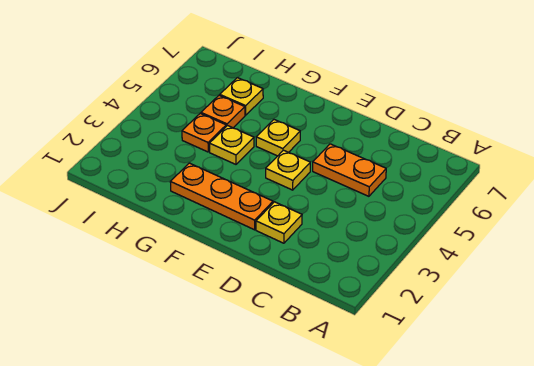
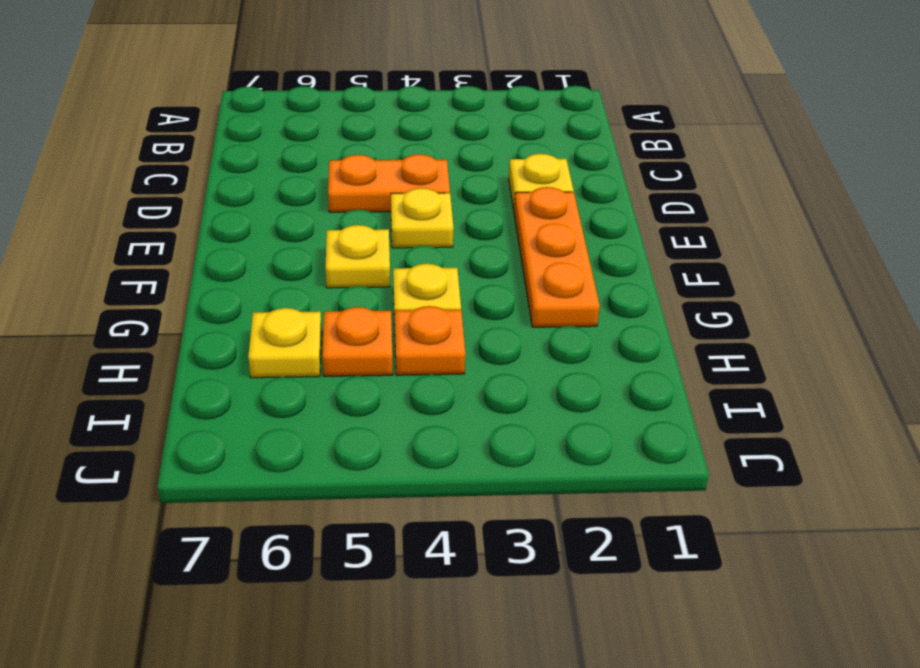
orange plate C5:D5 level 1 -> orange plate D4:D5 level 1

